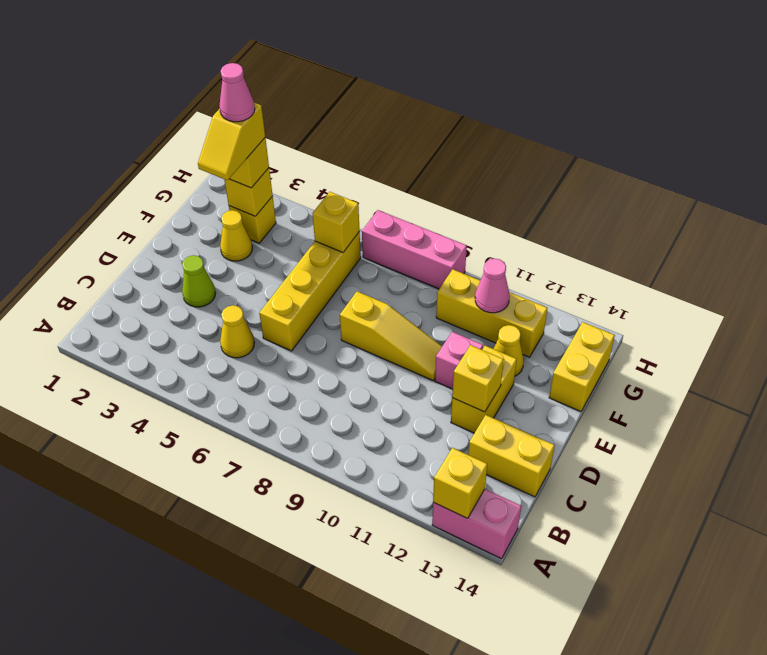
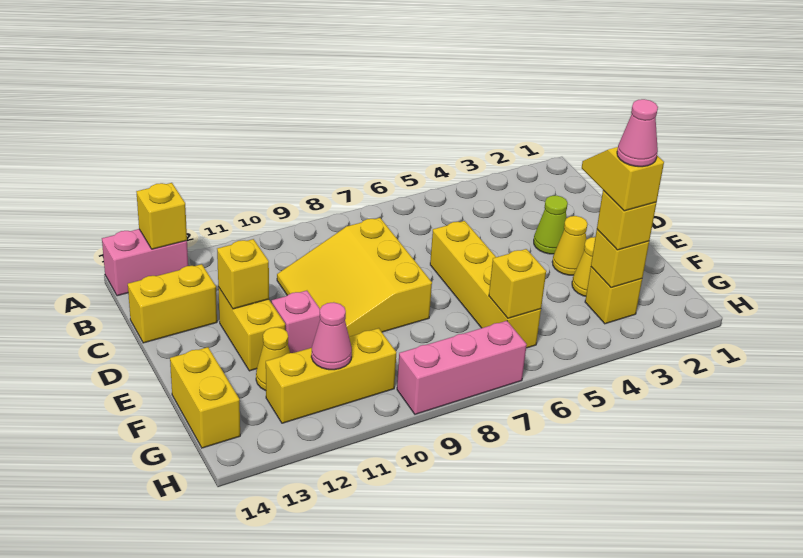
yellow cone C5 level 1 -> yellow cone E3 level 1
yellow slope E8:E10 level 1 top 8 -> yellow slope C8:E10 level 1 top 8

